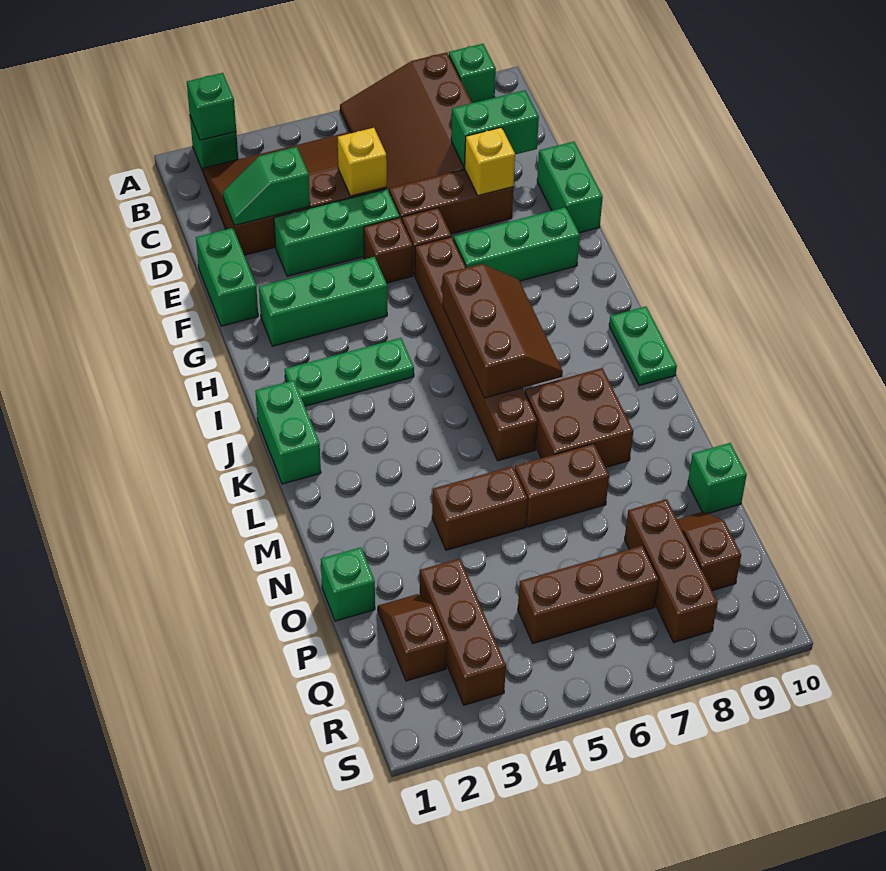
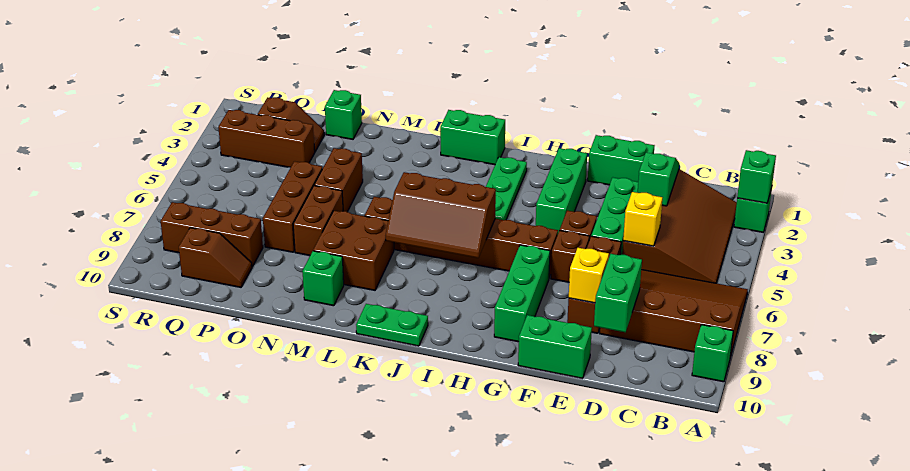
green brick O10 level 1 -> green brick M9 level 1
brown brick Q5:Q7 level 1 -> brown brick O5:O7 level 1

